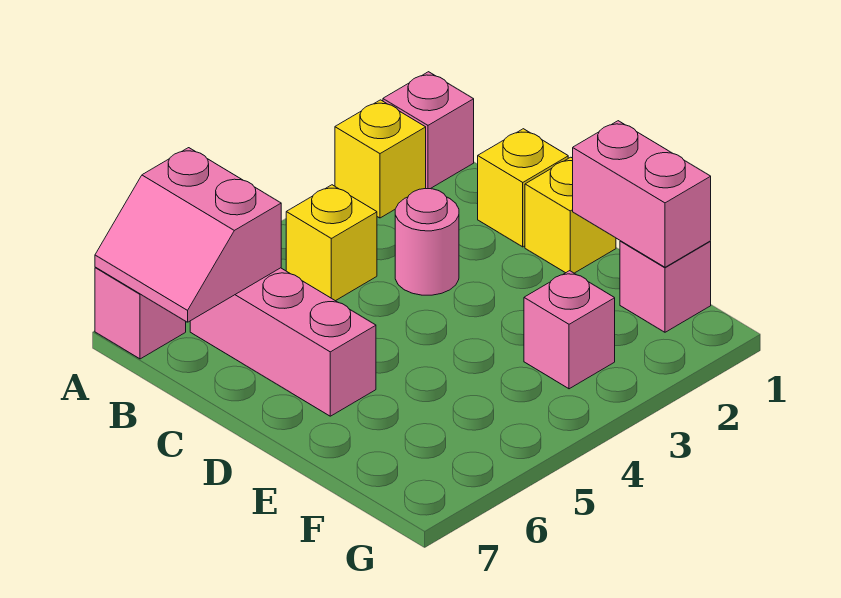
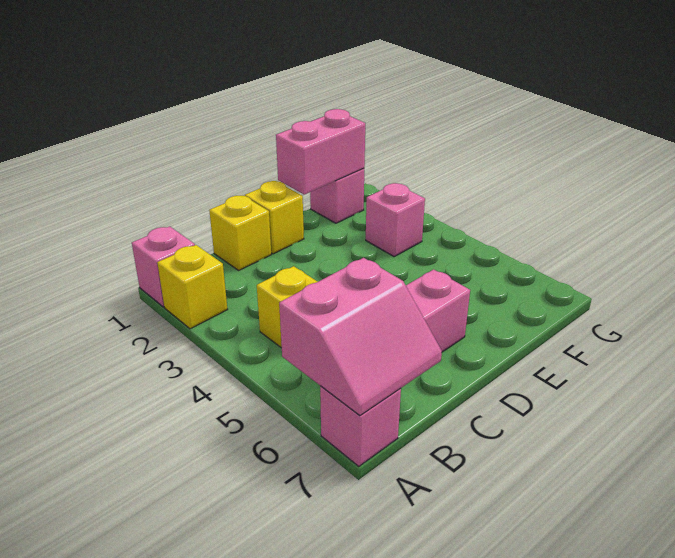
pink round brick C3 level 1 -> none

